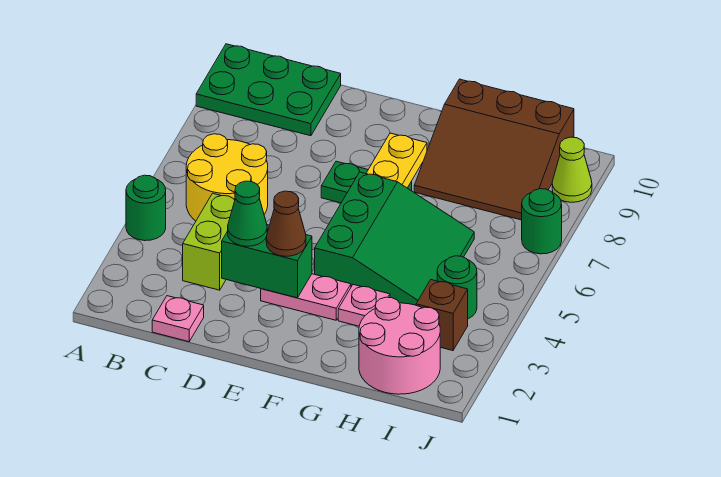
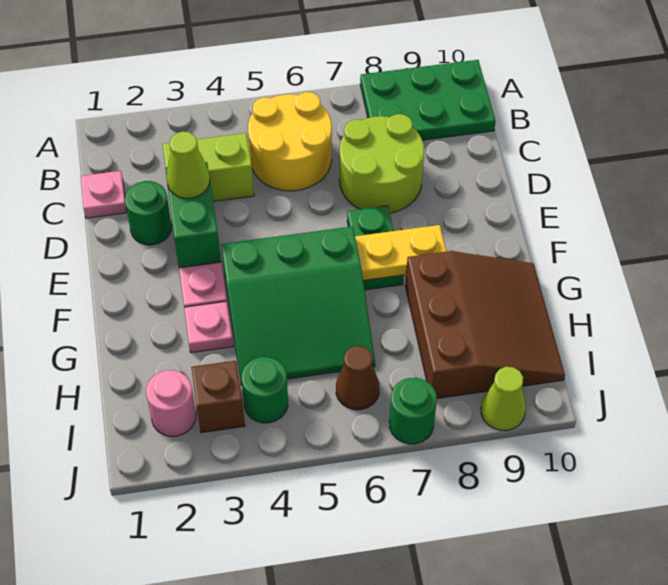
green round brick A4 level 1 -> green round brick D2 level 1
green plate A9:C10 level 1 -> green plate A8:B10 level 1
none -> lime round brick C7:D8 level 1
green cone D3 level 3 -> lime cone D3 level 3
brown cone E3 level 3 -> brown cone I6 level 1
brown slope G8:I10 level 1 top 10 -> brown slope G8:I10 level 1 top 8
pink round brick H1:I2 level 1 -> pink round brick I2 level 1

